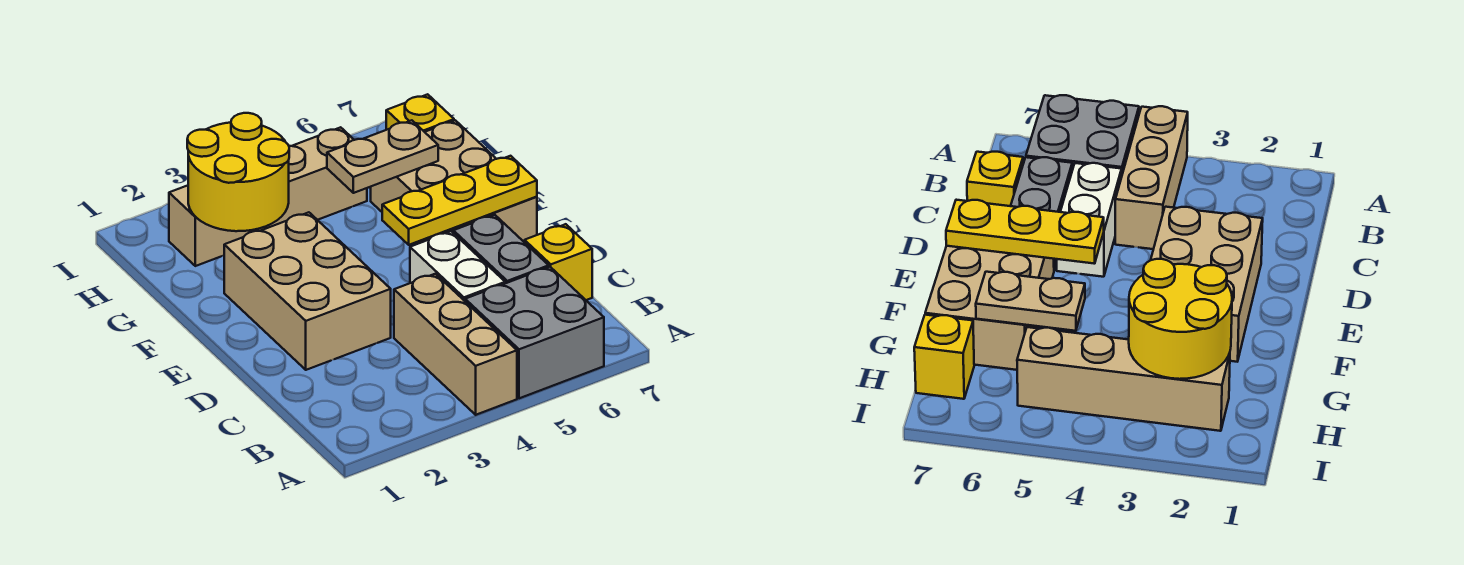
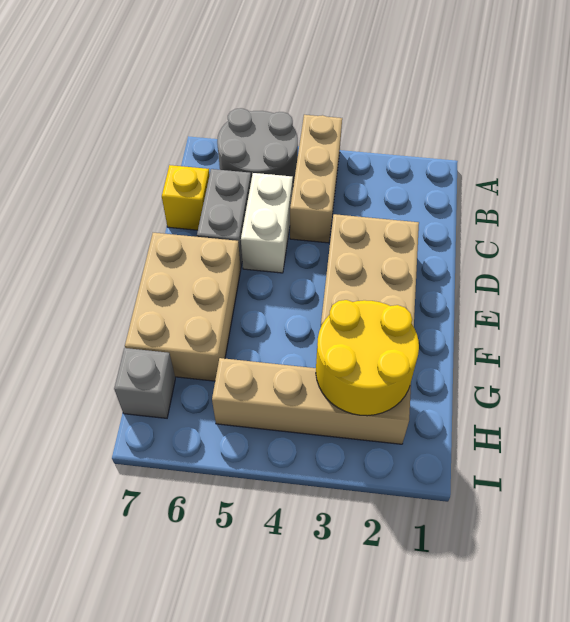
grey brick A5:B6 level 1 -> grey round brick A5:B6 level 1
yellow plate E5:E7 level 2 -> none
tan plate G5:G6 level 2 -> none
yellow brick H7 level 1 -> grey brick H7 level 1

